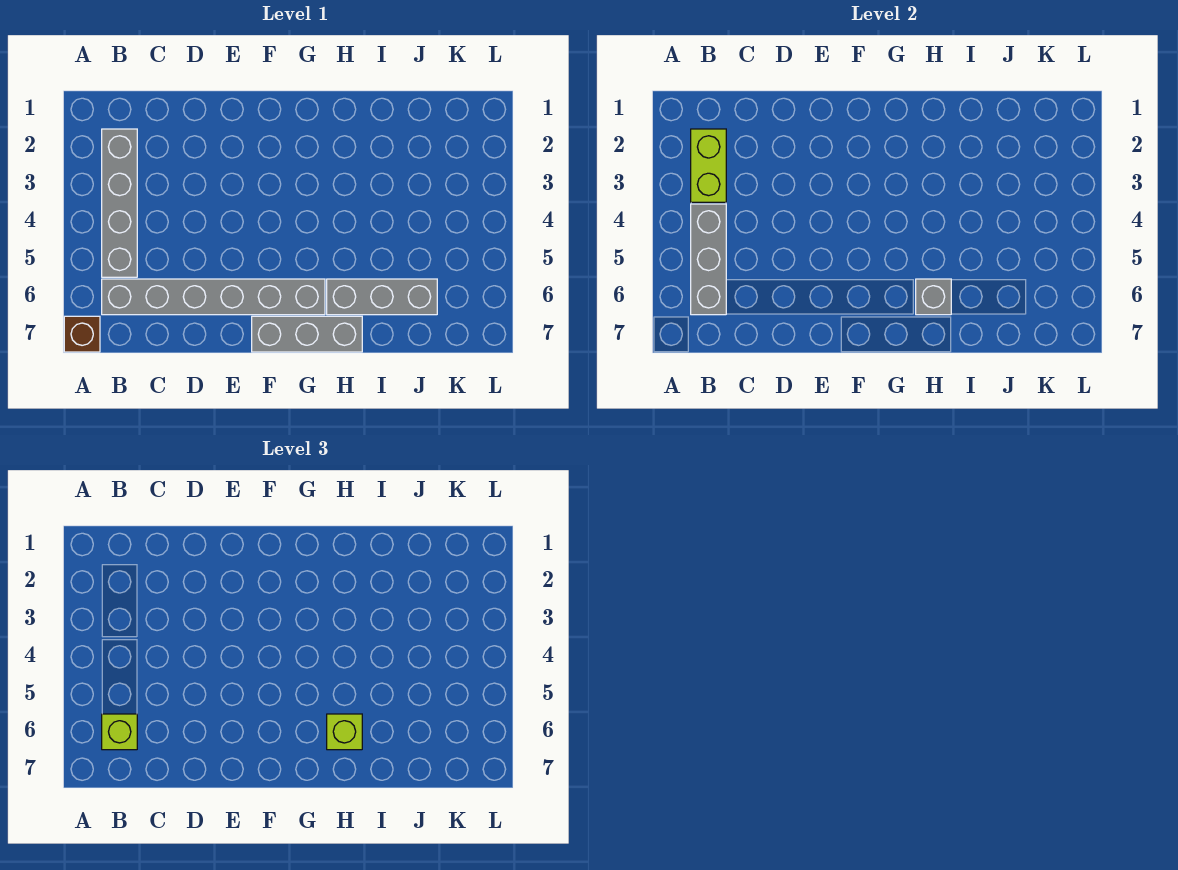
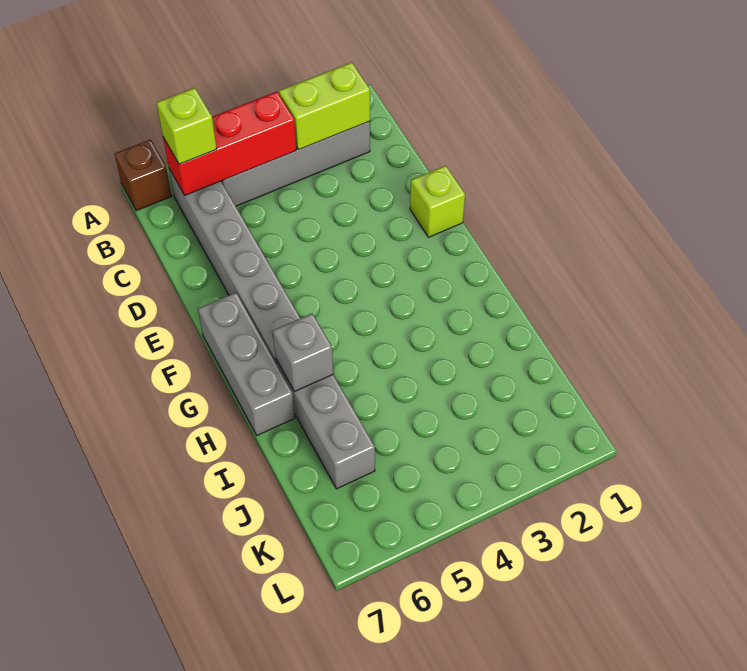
grey brick B4:B6 level 2 -> red brick B4:B6 level 2
lime brick H6 level 3 -> lime brick E1 level 1

